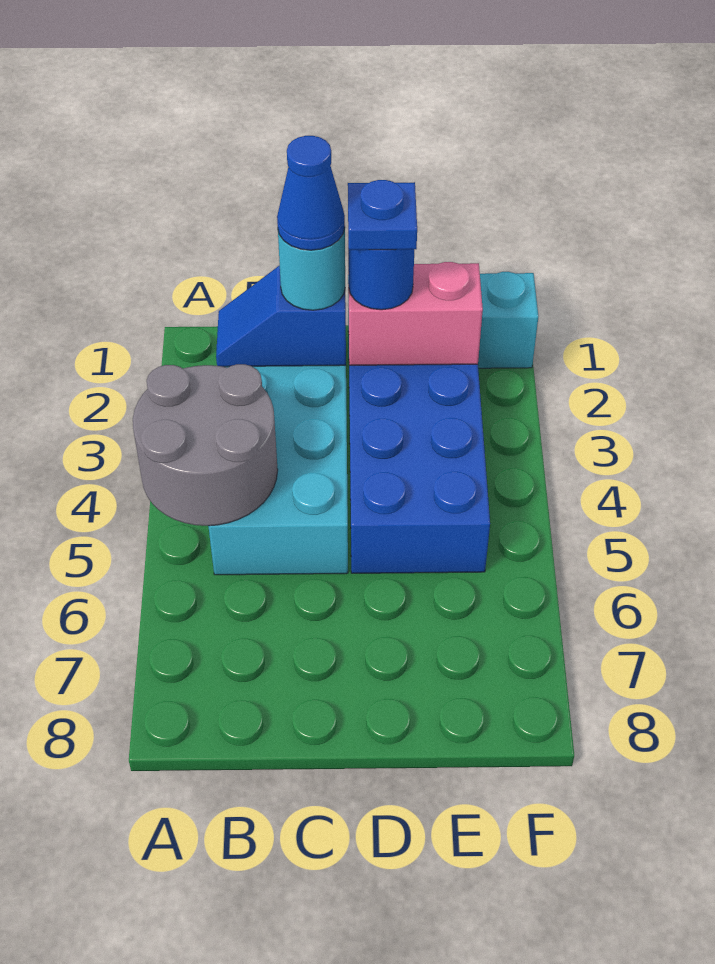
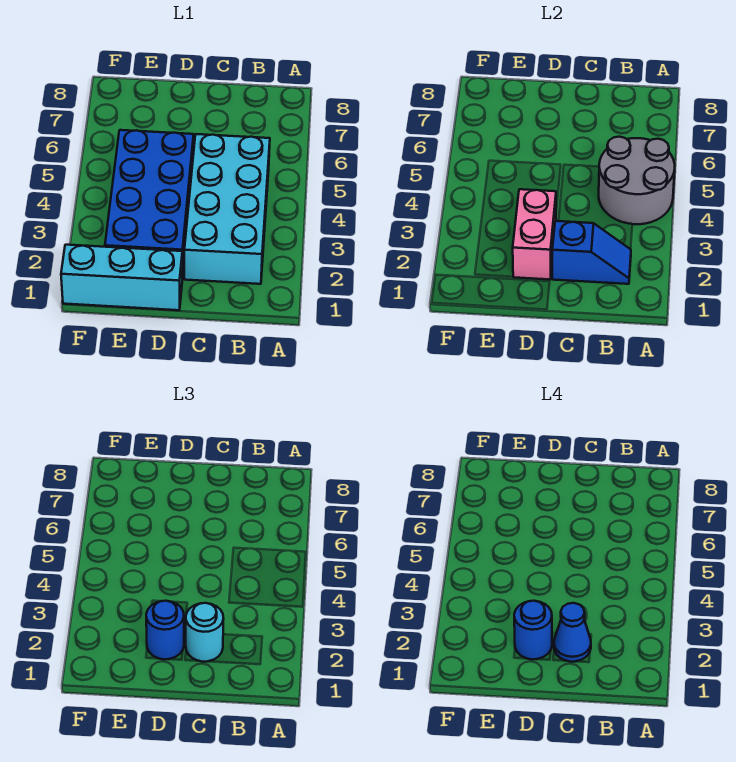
pink brick D2:E2 level 2 -> pink brick D2:D3 level 2
blue plate D2 level 4 -> blue round brick D2 level 4

